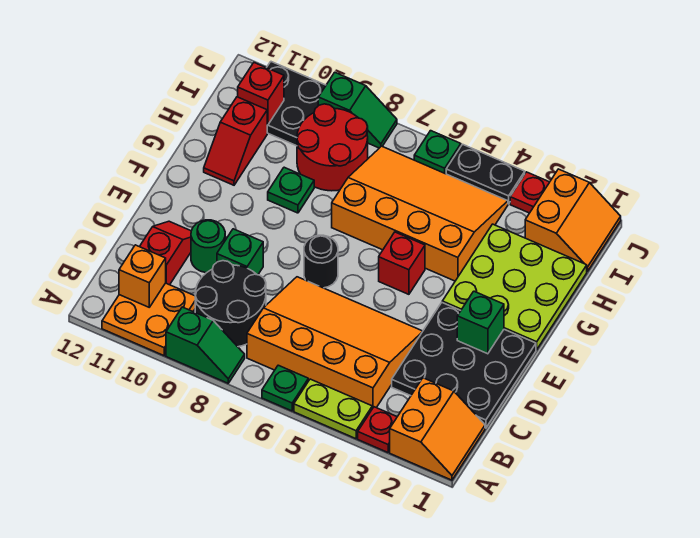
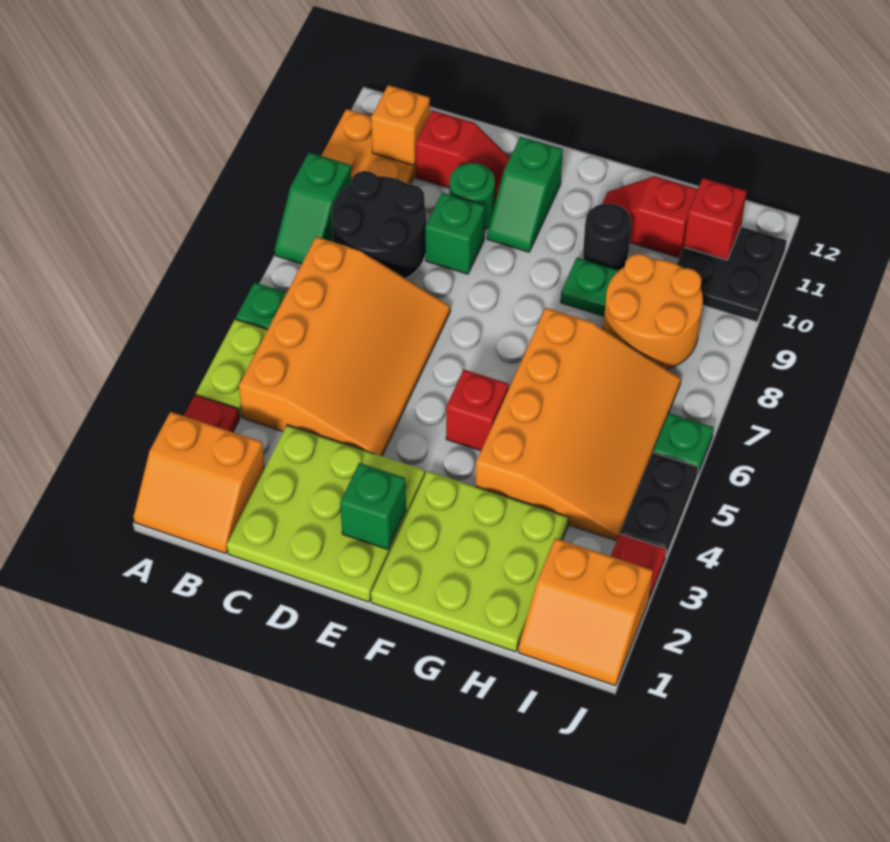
black plate C1:E3 level 1 -> lime plate C1:E3 level 1
black round brick E7 level 1 -> black round brick G10 level 1
red round brick H8:I9 level 1 -> orange round brick H8:I9 level 1
green slope J8:J9 level 1 top 9 -> green slope E10:E11 level 1 top 11

